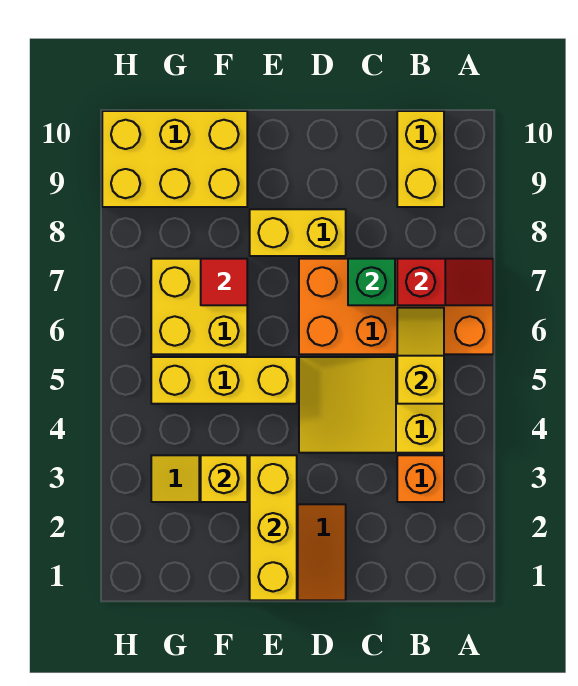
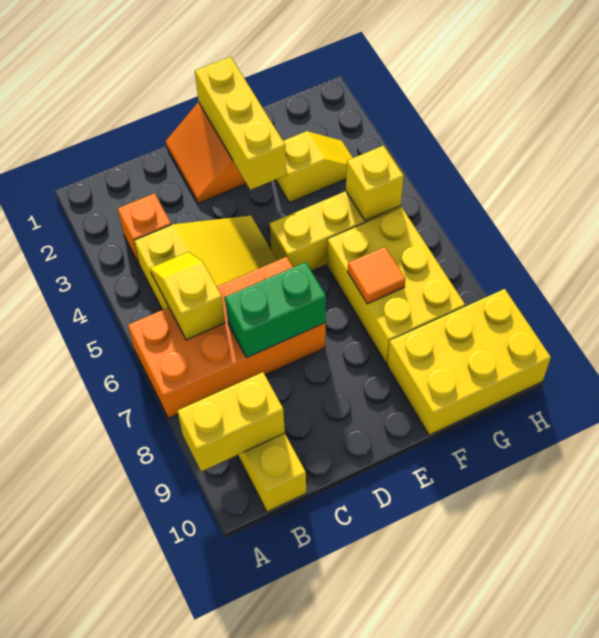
red slope A7:B7 level 2 top B -> none
yellow slope B5:B6 level 2 top 5 -> yellow slope B5:B6 level 2 top 6
green brick C7 level 2 -> green brick C7:D7 level 2
yellow brick D8:E8 level 1 -> yellow brick A9:B9 level 2
yellow brick F3 level 2 -> yellow brick G5 level 2
yellow brick F6:G7 level 1 -> yellow brick F6:G8 level 1
red tile F7 level 2 -> orange tile F7 level 2

